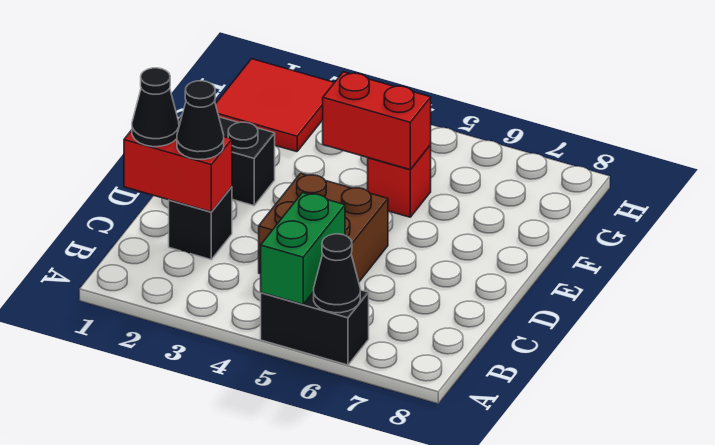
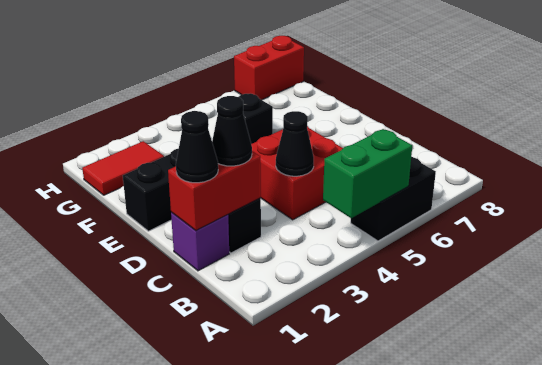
green brick A5:B5 level 2 -> green brick A4:A5 level 2
black cone A6 level 2 -> black cone C4 level 2
none -> purple brick C1 level 1
brown brick C4:D5 level 1 -> red brick C4:D5 level 1
red brick F4:F5 level 2 -> red brick H7:H8 level 1
red brick F5 level 1 -> black brick F5 level 1
red tile G1:H2 level 1 -> red tile G1:G2 level 1

